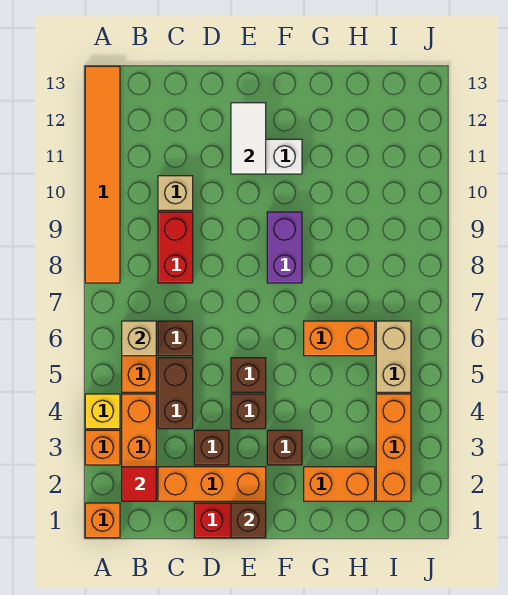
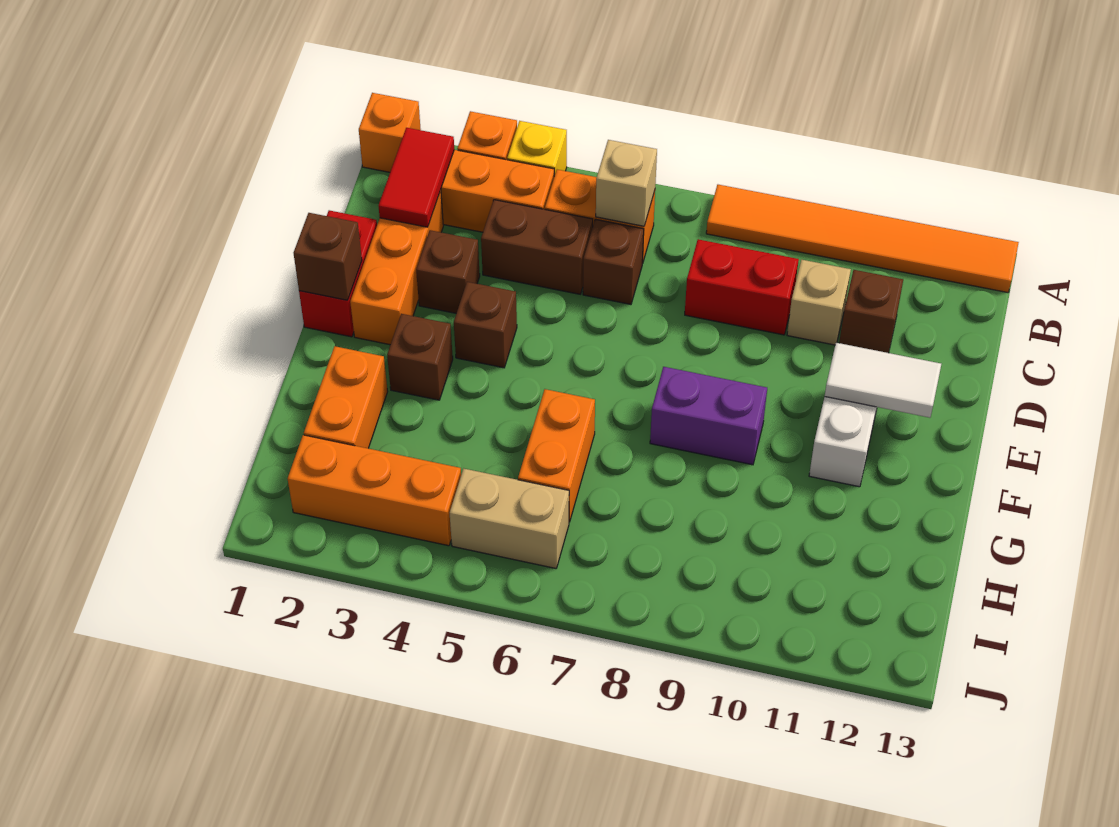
red tile B2 level 2 -> red tile B2:C2 level 2
brown brick E5 level 1 -> brown brick C11 level 1

